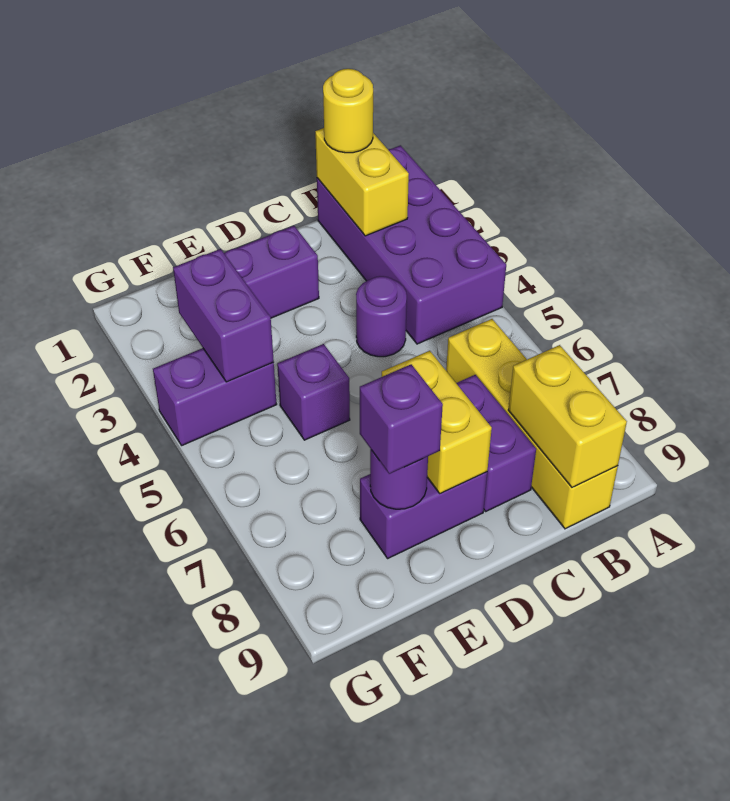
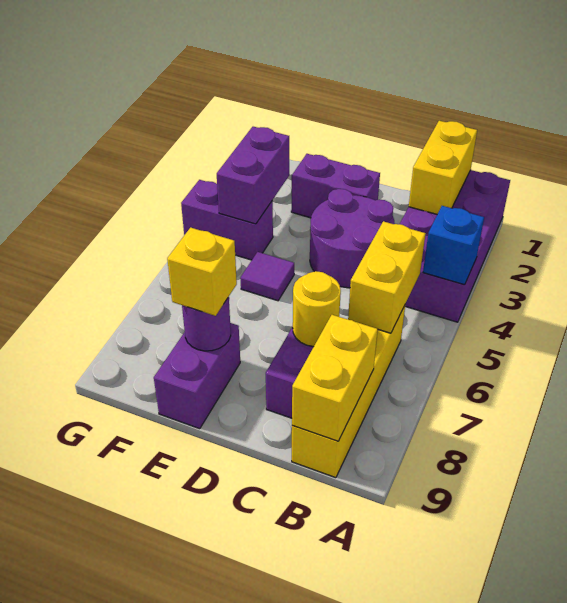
none -> blue brick A4 level 2
yellow round brick B1 level 3 -> yellow round brick C7 level 2
purple round brick C4 level 1 -> purple round brick C3:D4 level 1
yellow brick D7:D8 level 2 -> yellow brick B5:B6 level 2
purple brick D8:E8 level 1 -> purple brick E8:E9 level 1
purple brick E5 level 1 -> purple tile E5 level 1
purple brick E8 level 3 -> yellow brick E8 level 3

